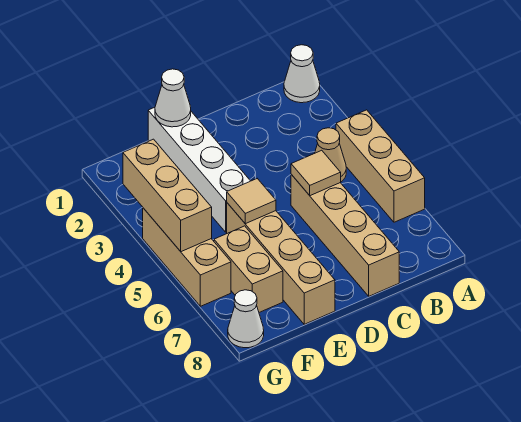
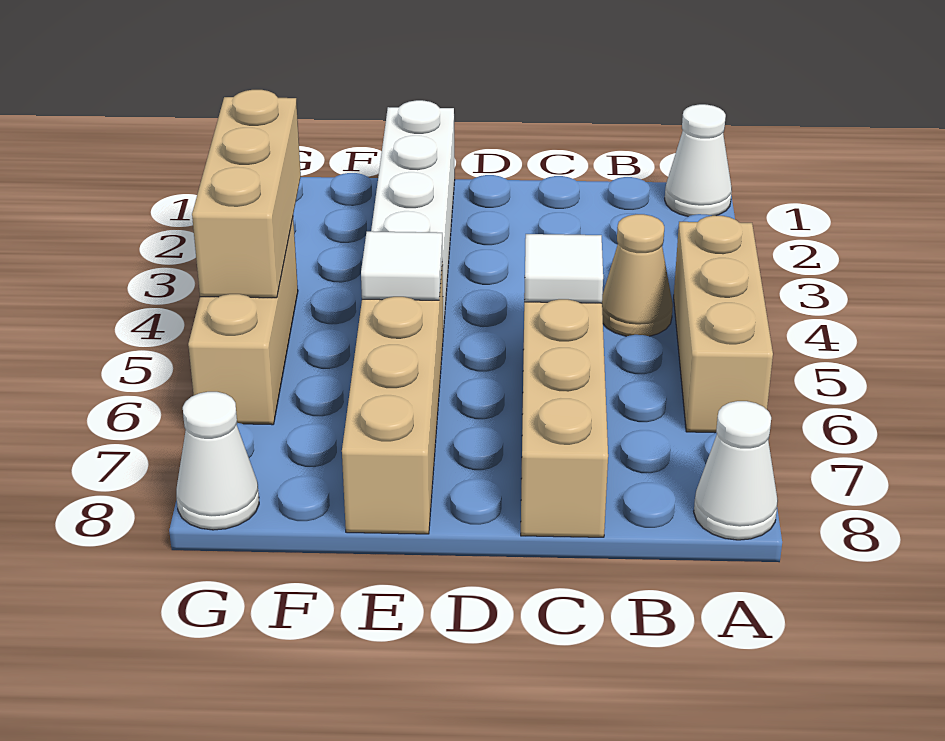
tan tile C5 level 2 -> white tile C5 level 2
white cone E1 level 2 -> white cone A8 level 1
tan tile E5 level 2 -> white tile E5 level 2
tan brick F6:F7 level 1 -> none

